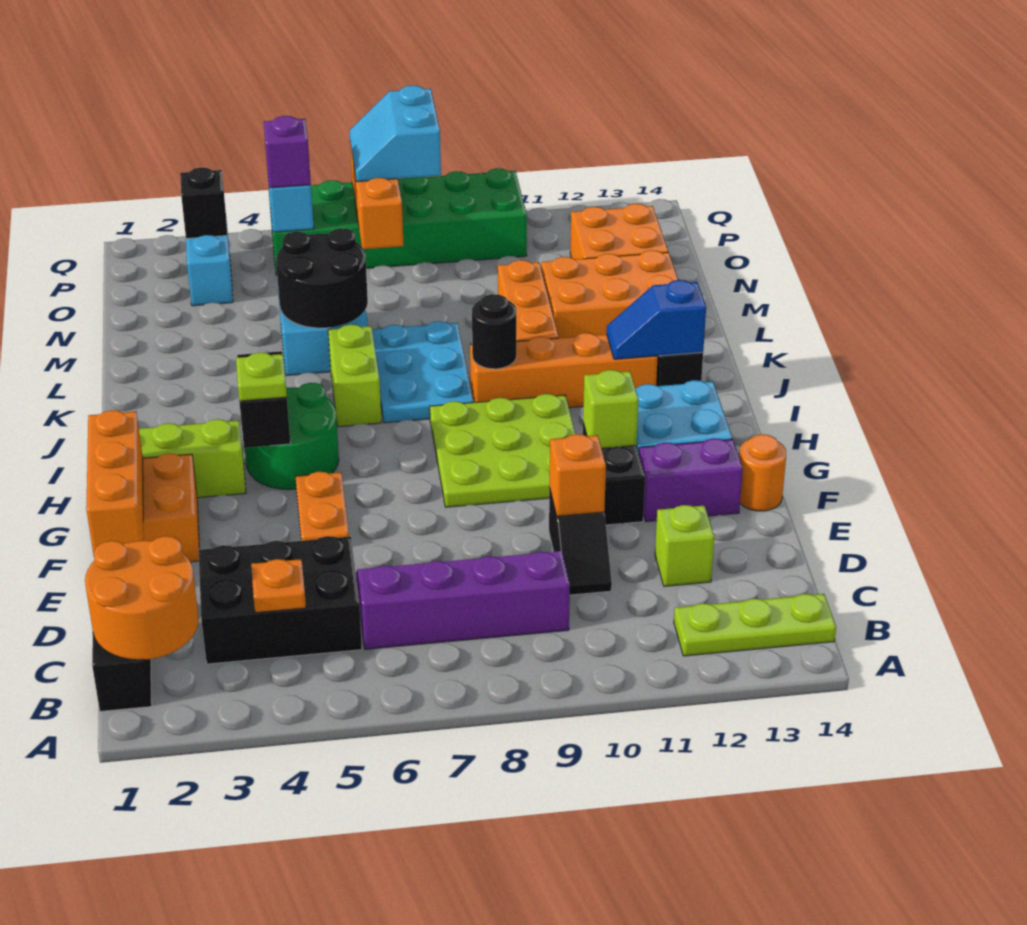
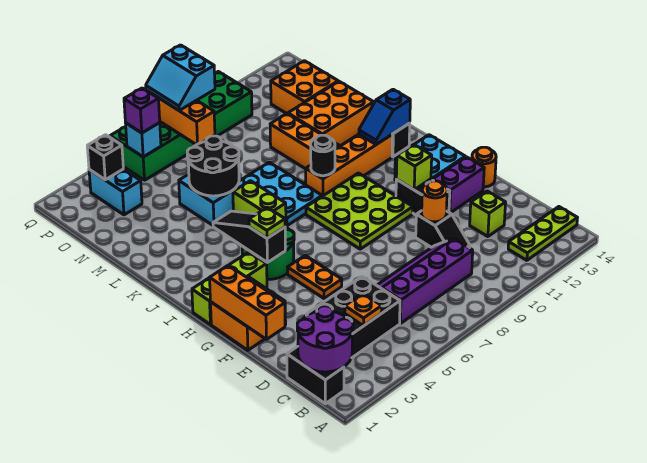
orange round brick B1:C2 level 2 -> purple round brick B1:C2 level 2
orange brick E10 level 2 -> orange round brick E10 level 2

